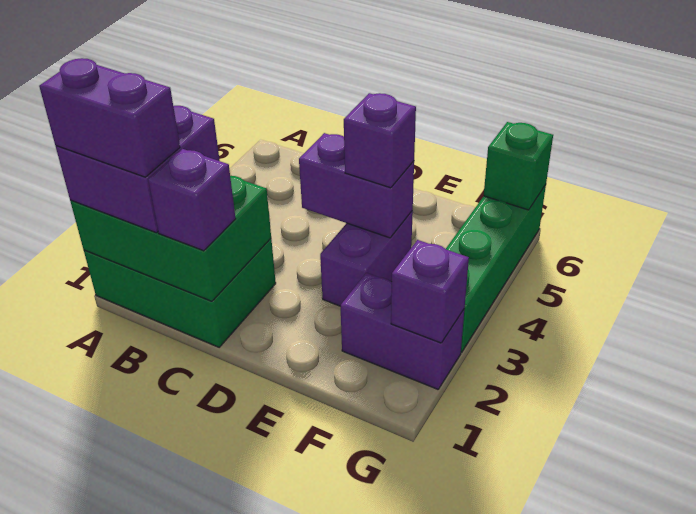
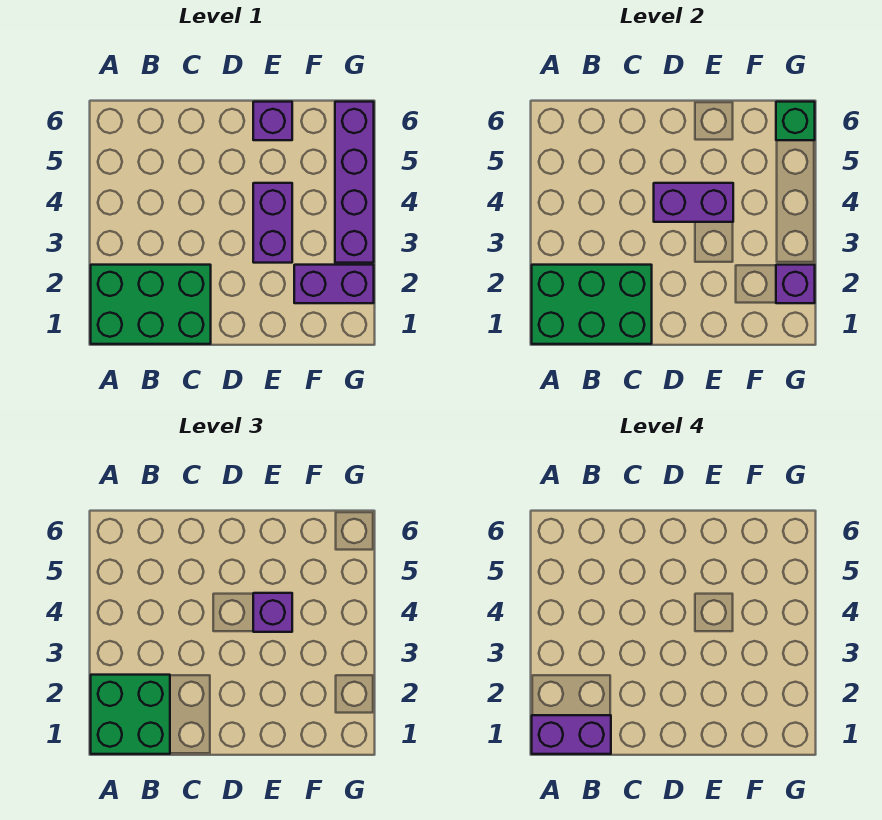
purple brick A1:B2 level 3 -> green brick A1:B2 level 3
purple brick C1 level 3 -> purple brick E6 level 1
green brick G3:G6 level 1 -> purple brick G3:G6 level 1

